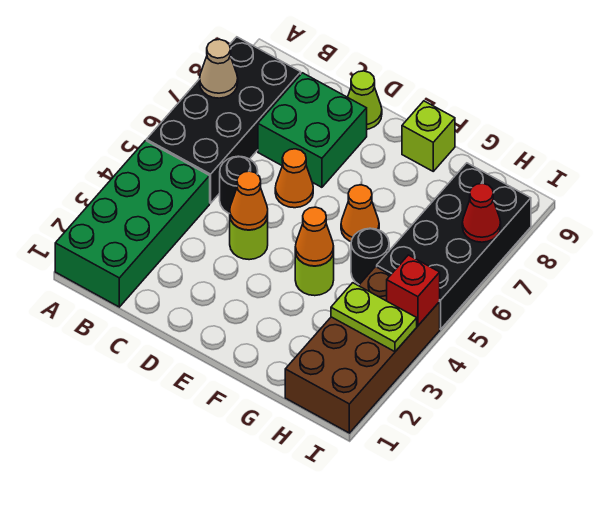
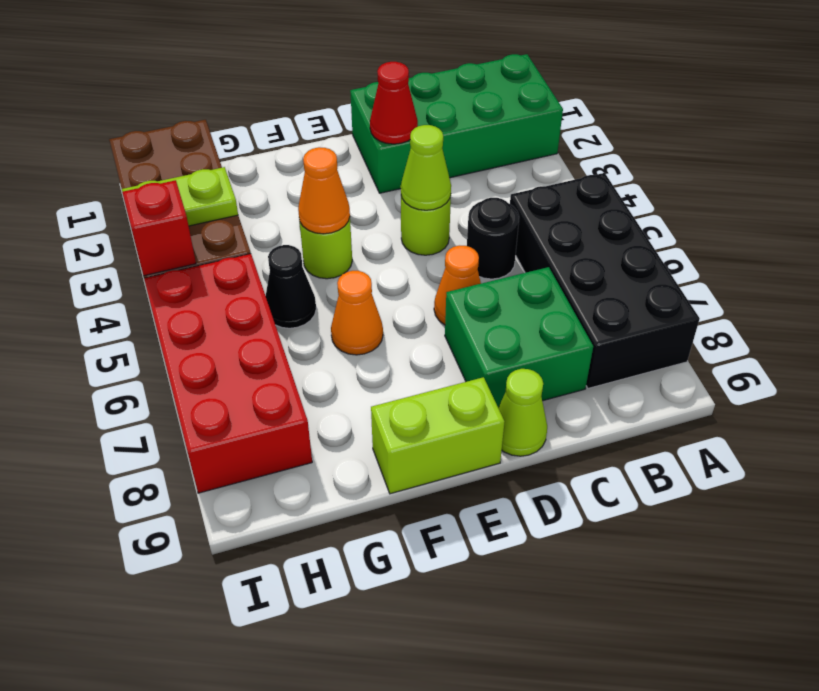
green brick A1:B4 level 1 -> green brick A1:D2 level 1
tan cone A7 level 2 -> none
orange cone D4 level 2 -> lime cone D4 level 2
lime brick F9 level 1 -> lime brick E9:F9 level 1
black round brick G5 level 1 -> black cone G5 level 1
black brick H5:I8 level 1 -> red brick H5:I8 level 1
red cone I7 level 2 -> red cone D2 level 2

